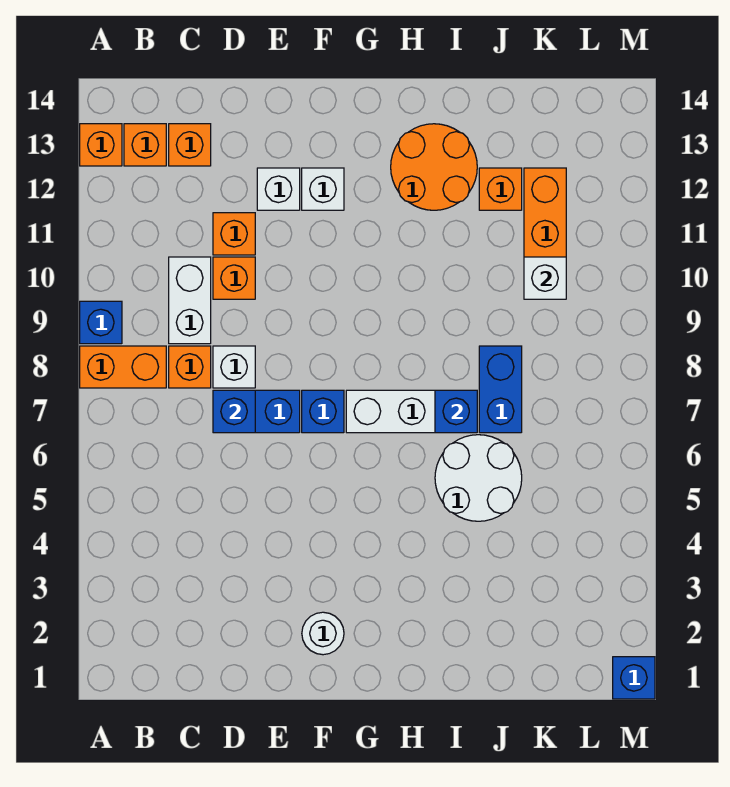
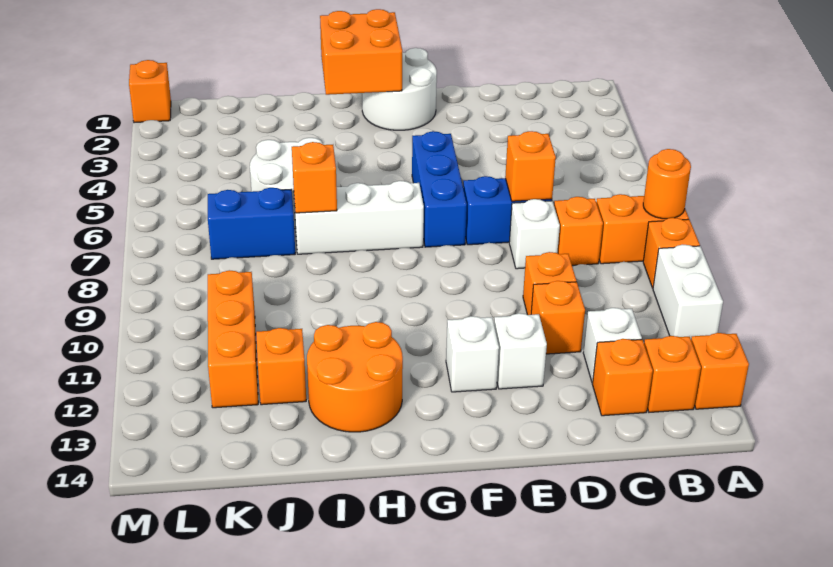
none -> orange round brick A8 level 2
blue brick A9 level 1 -> orange brick A9 level 1
white brick C9:C10 level 1 -> white brick A10:A11 level 1
blue brick D7 level 2 -> orange brick D7 level 2
white round brick F2 level 1 -> white round brick F1:G2 level 1
blue brick F7 level 1 -> blue brick F5:F7 level 1
none -> orange brick G1:H2 level 2
blue brick I7 level 2 -> orange brick I7 level 2
blue brick J7:J8 level 1 -> blue brick J7:K7 level 1
white brick K10 level 2 -> white brick C12 level 1
blue brick M1 level 1 -> orange brick M1 level 1

